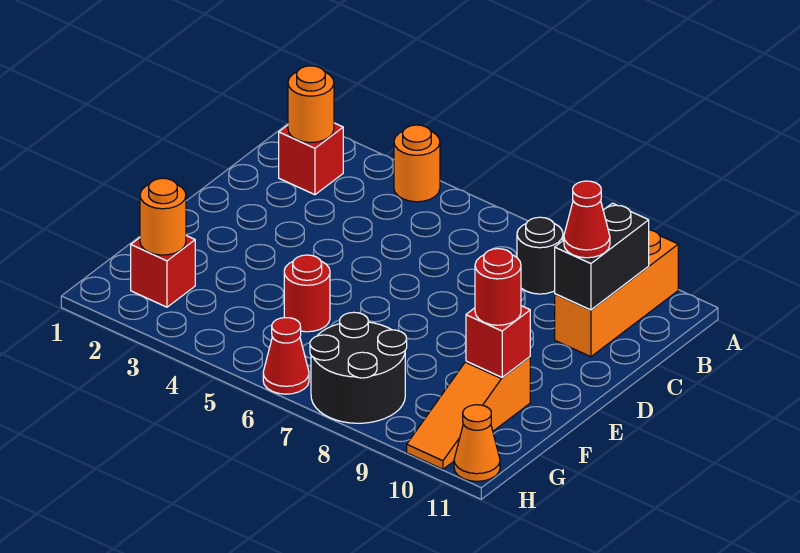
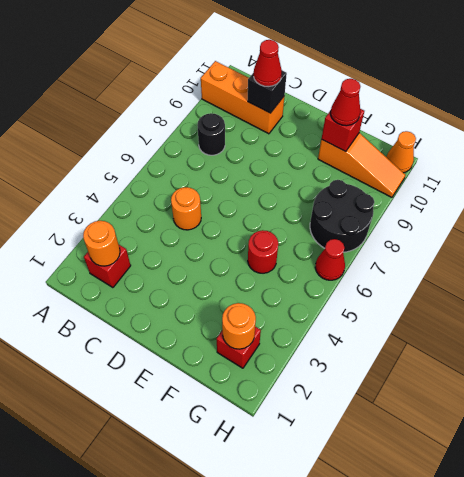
orange round brick A4 level 1 -> orange round brick C5 level 1
black brick B10:C10 level 2 -> black brick C10 level 2
red round brick F10 level 3 -> red cone F10 level 3

